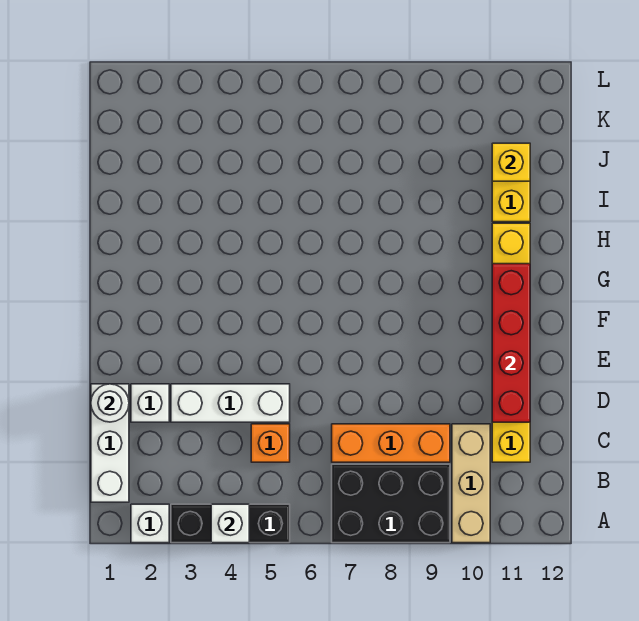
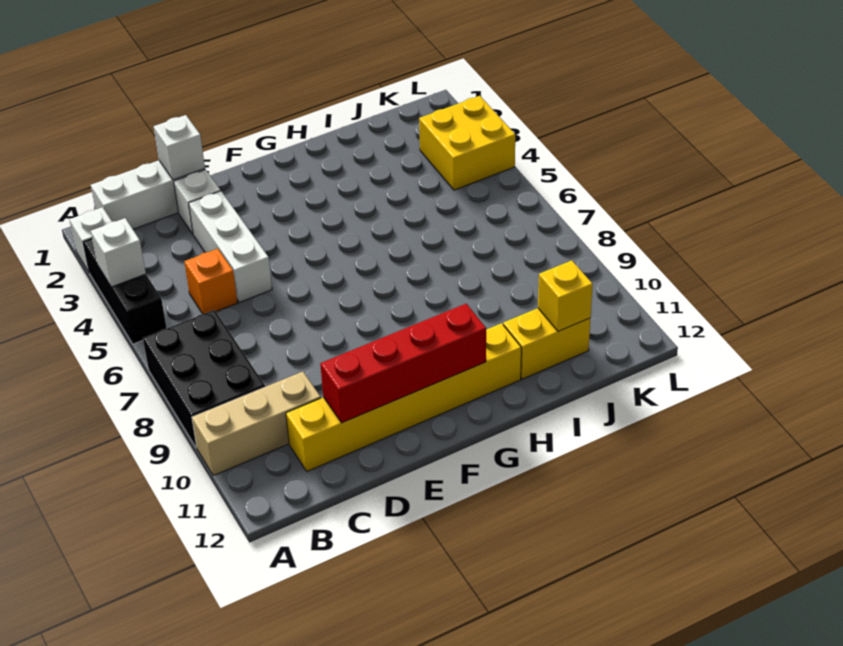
orange brick C7:C9 level 1 -> none
white round brick D1 level 2 -> white brick D1 level 2
none -> yellow brick K3:L4 level 1

